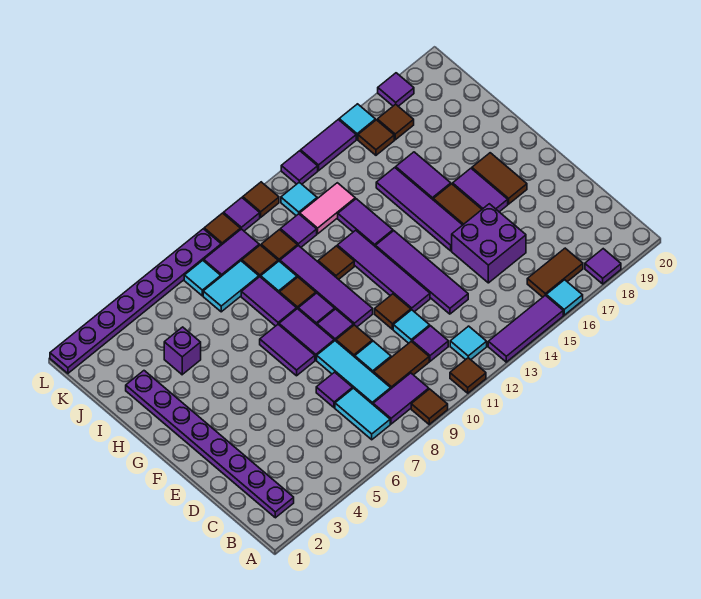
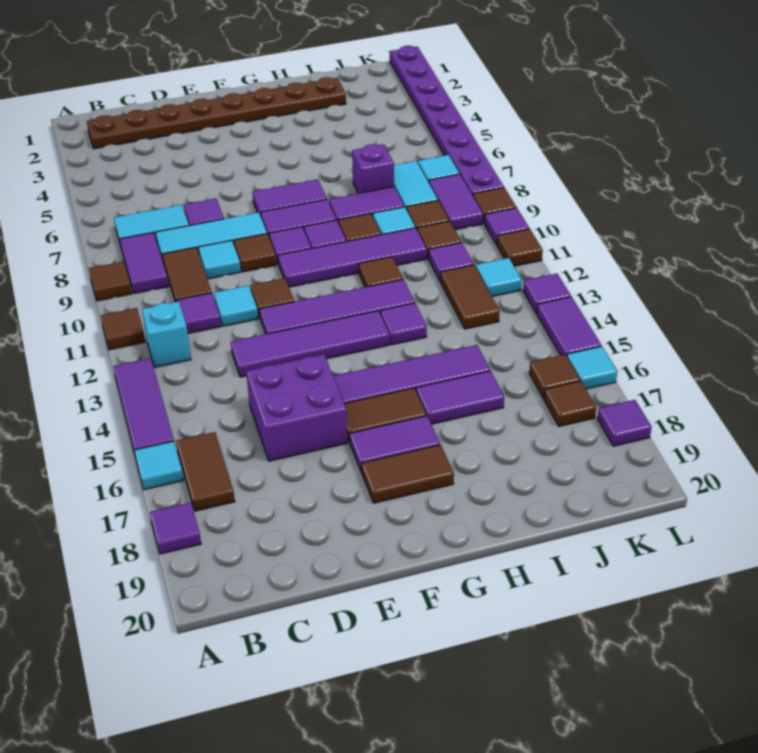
purple plate B2:I2 level 1 -> brown plate B2:I2 level 1
cyan tile B12 level 1 -> cyan brick B12 level 1
purple tile H13:I13 level 1 -> purple tile H13 level 1
purple brick I4 level 1 -> purple brick I7 level 1
pink tile J12:J13 level 1 -> brown tile J12:J13 level 1

